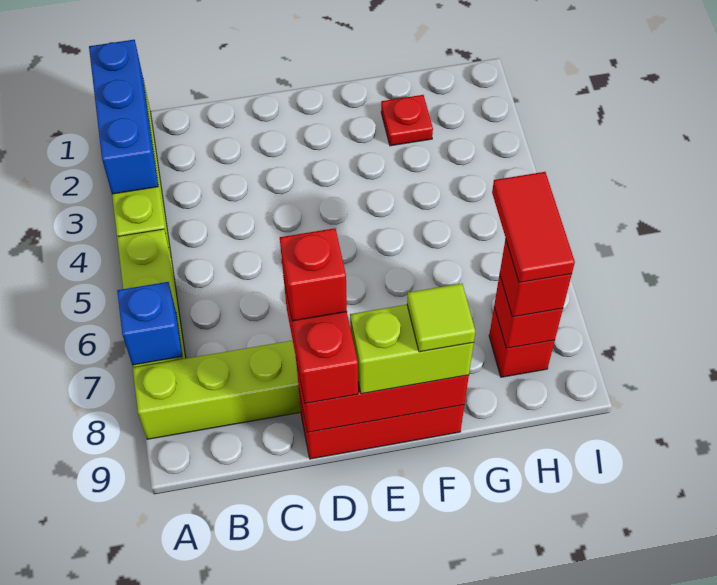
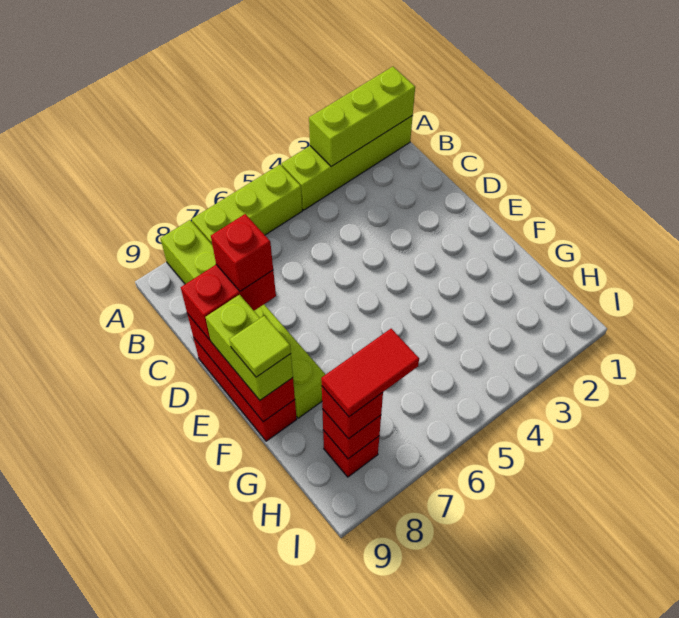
blue brick A1:A3 level 2 -> lime brick A1:A3 level 2
blue brick A7 level 2 -> none
red plate G2 level 1 -> none

